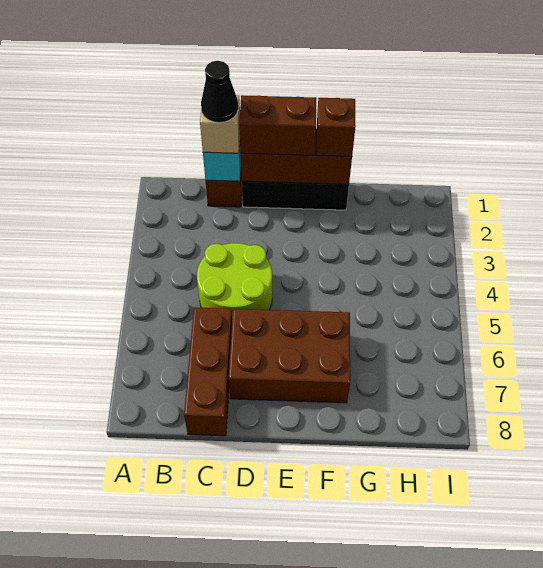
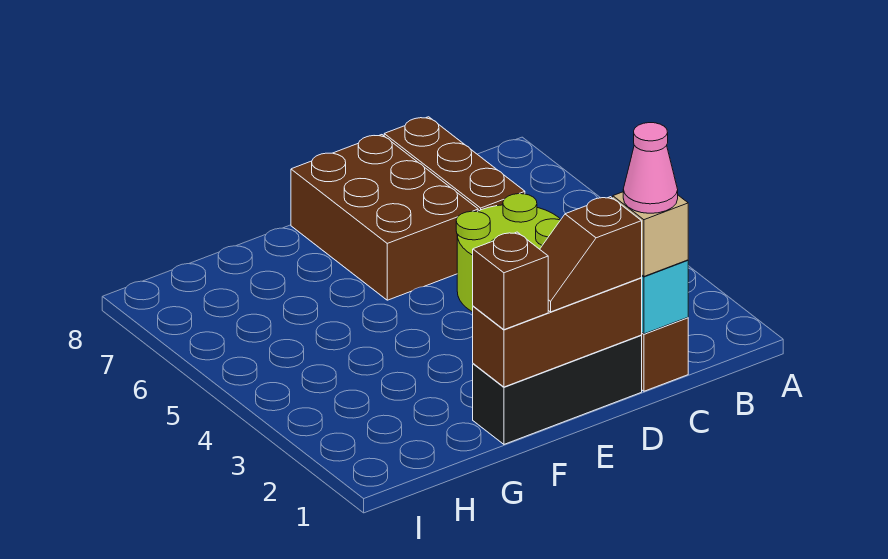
black cone C1 level 4 -> pink cone C1 level 4
brown brick D1:E1 level 3 -> brown slope D1:E1 level 3 top D
brown brick D6:F7 level 1 -> brown brick D6:E8 level 1

